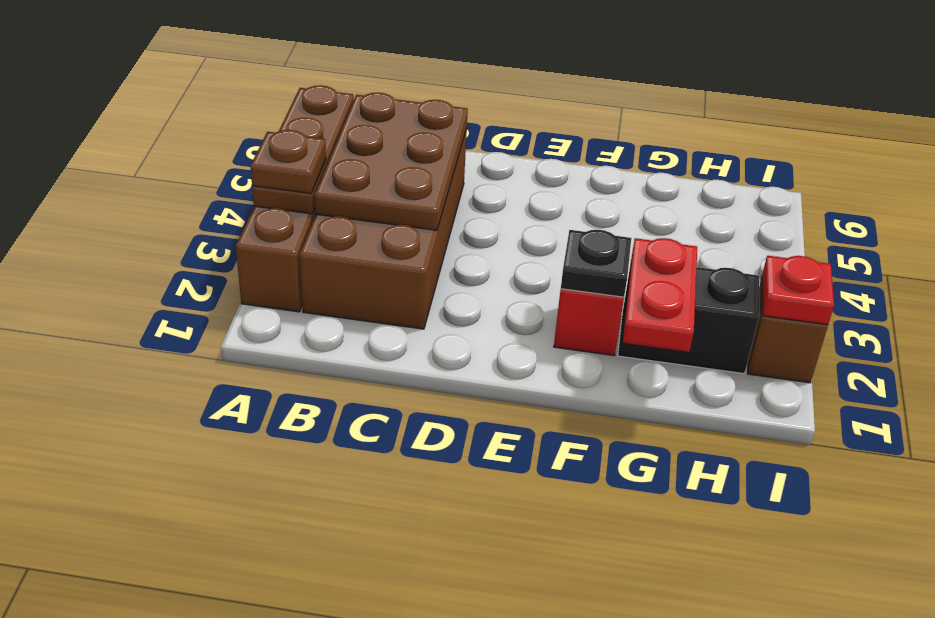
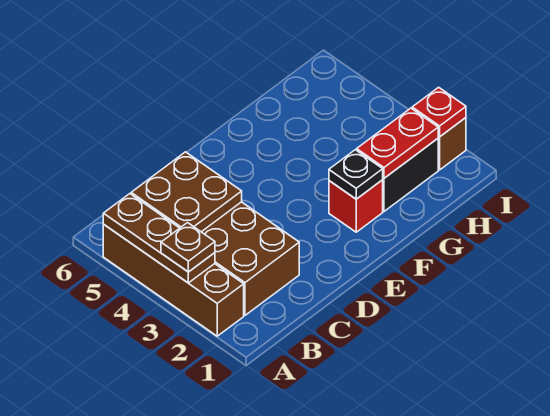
brown plate B3:C5 level 2 -> brown plate B4:C5 level 2
red plate G1:G2 level 2 -> red plate G2:H2 level 2

